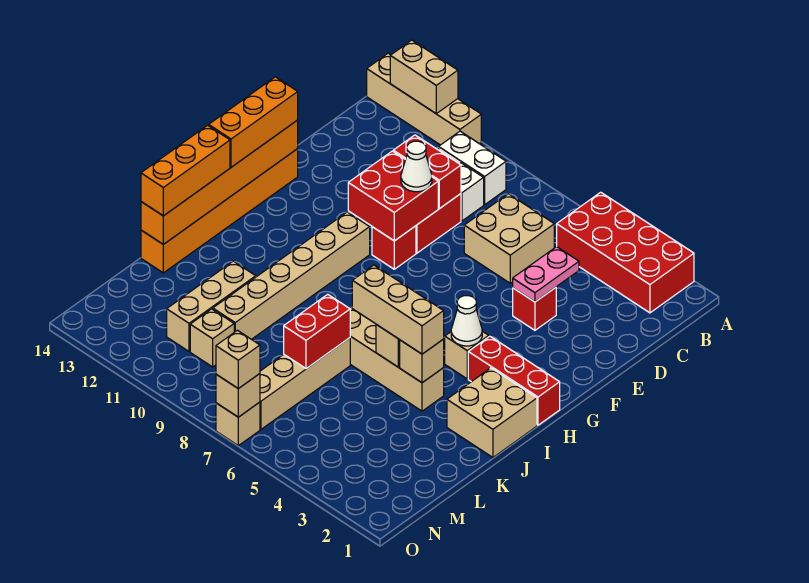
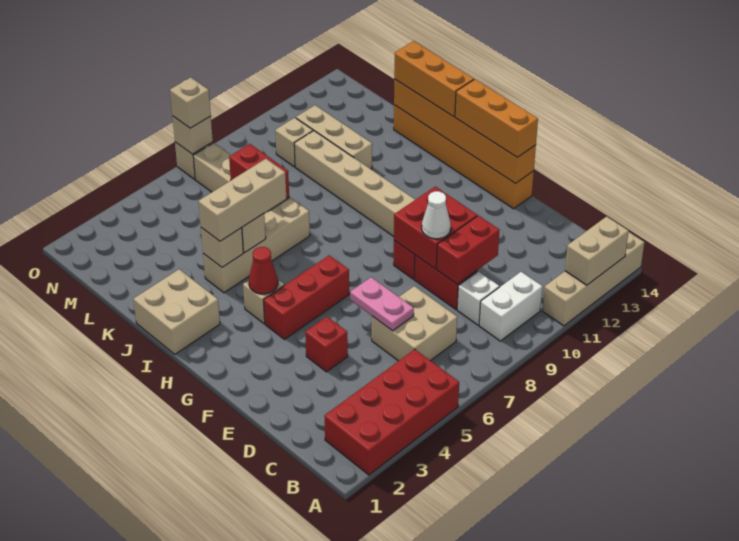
pink plate D4:E4 level 2 -> pink plate D6:E6 level 2
red brick H1:H3 level 1 -> red brick G4:G6 level 1
white cone H4 level 2 -> red cone H4 level 2

